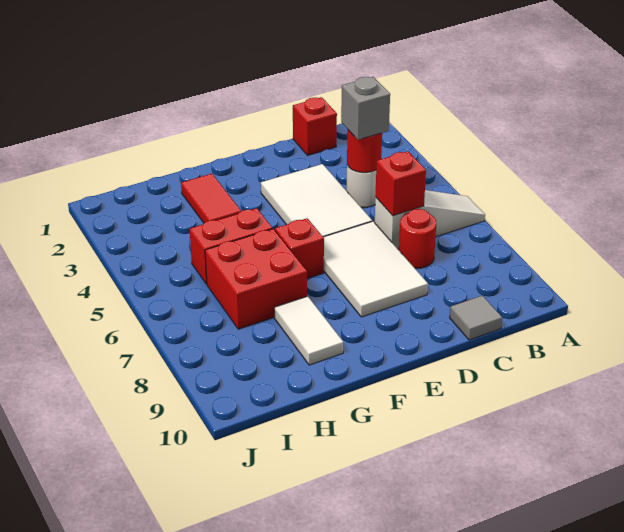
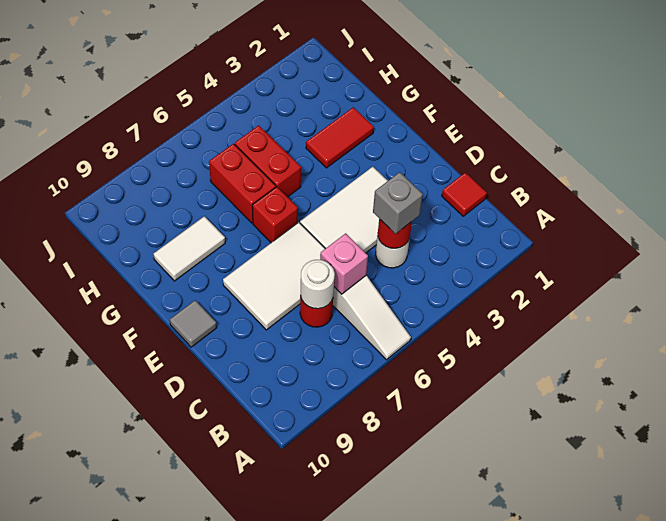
red brick C1 level 1 -> red tile C1 level 1
red brick C6 level 2 -> pink brick C6 level 2
none -> white round brick C7 level 2
grey tile C10 level 1 -> grey tile E10 level 1
red brick G6:H7 level 1 -> red brick G6:H6 level 1

